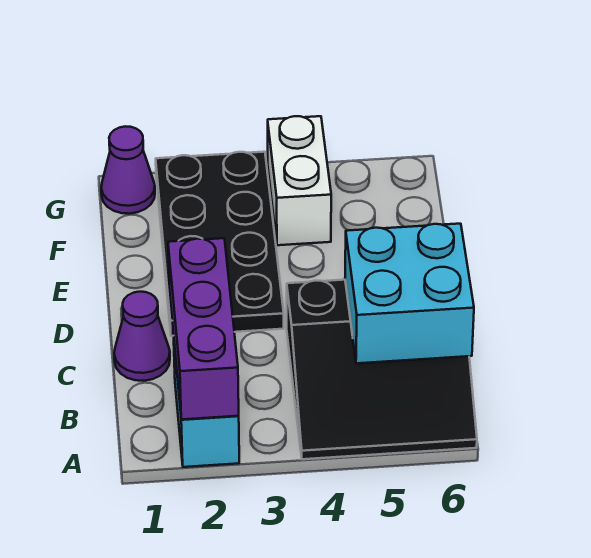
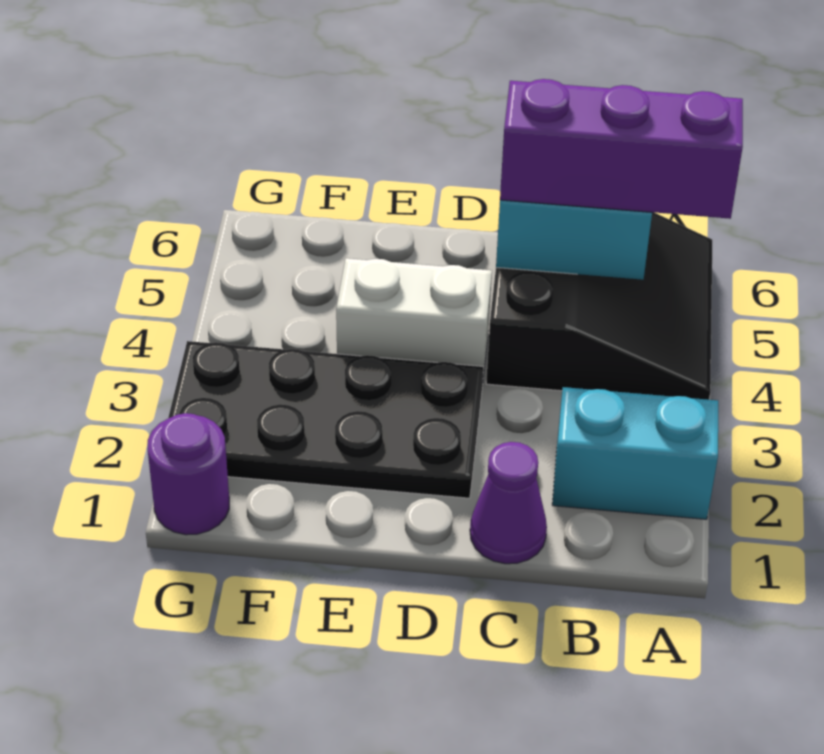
purple brick A2:C2 level 2 -> purple brick A5:C5 level 3
white brick F4:G4 level 1 -> white brick D4:E4 level 1
purple cone G1 level 1 -> purple round brick G1 level 1

